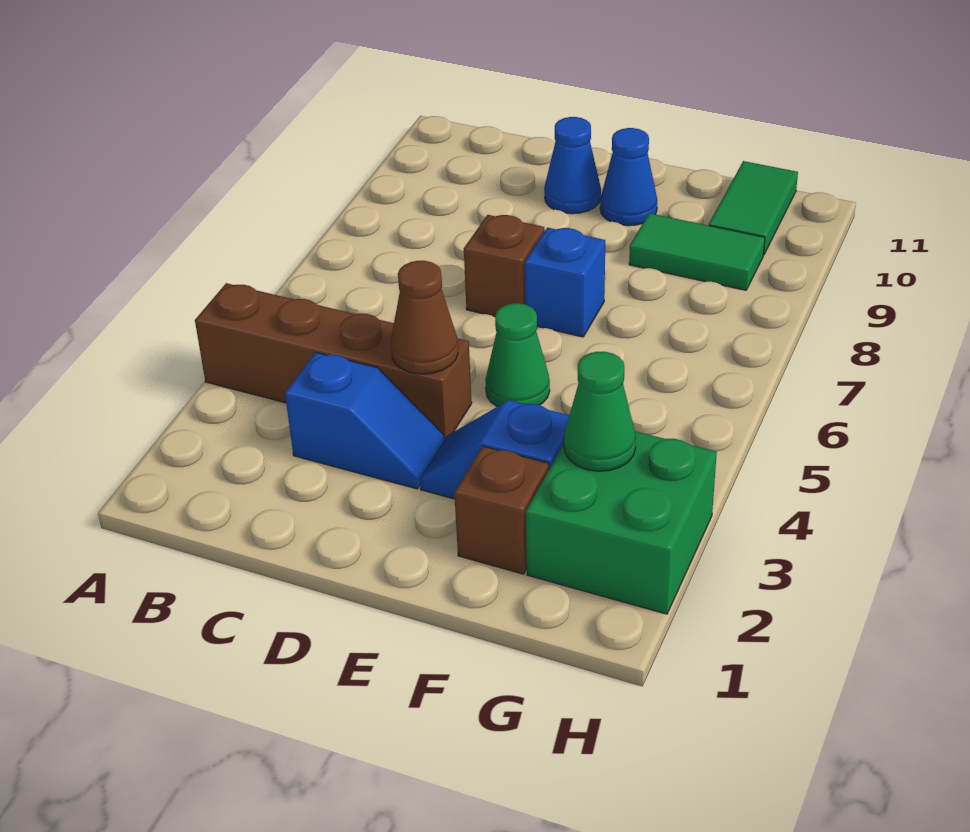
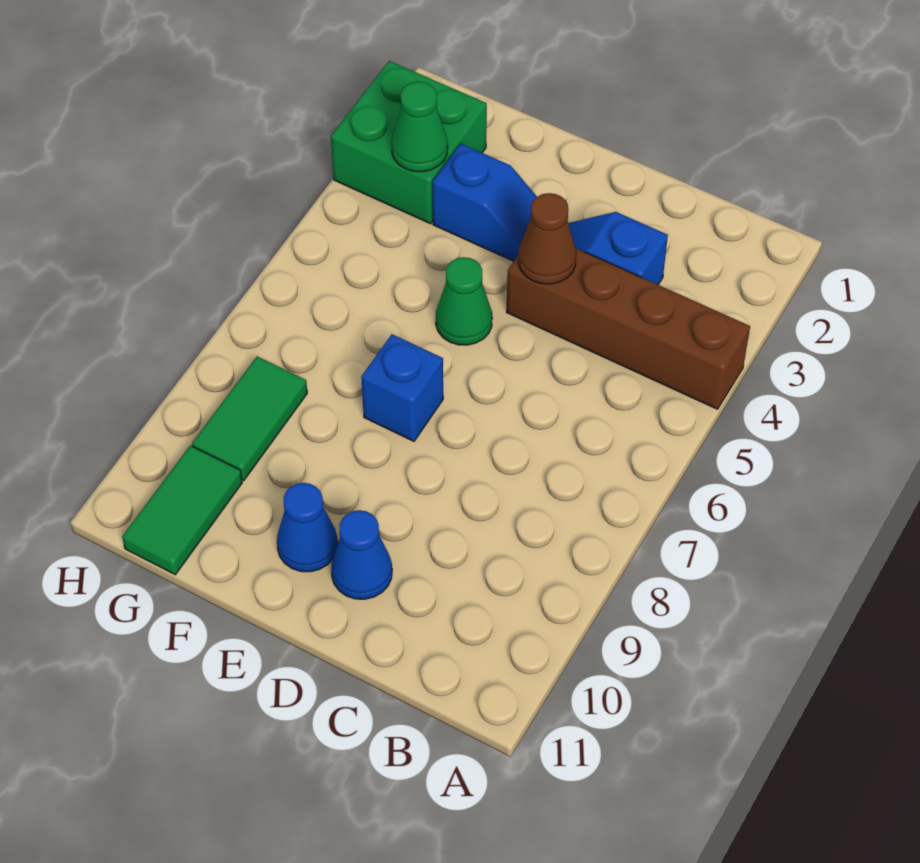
brown brick D7 level 1 -> none
brown brick F2 level 1 -> none
green tile F9:G9 level 1 -> green tile G8:G9 level 1

